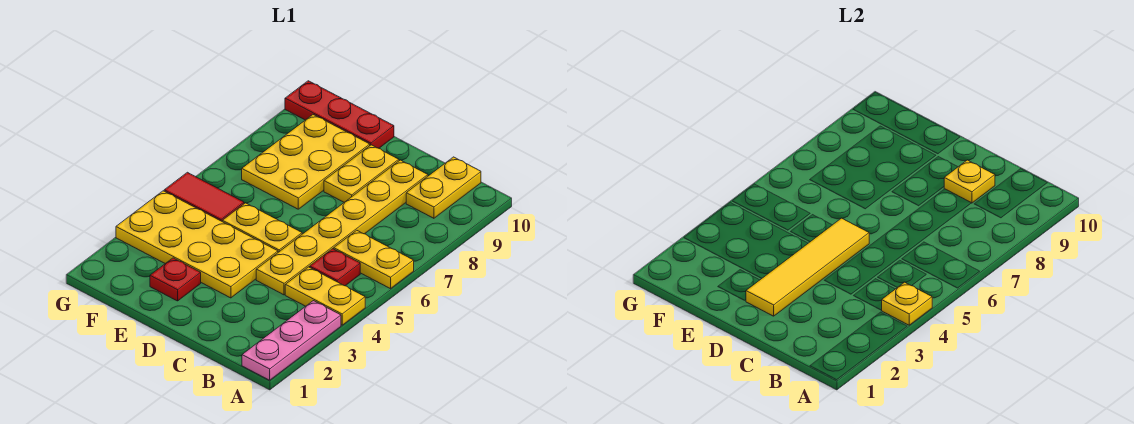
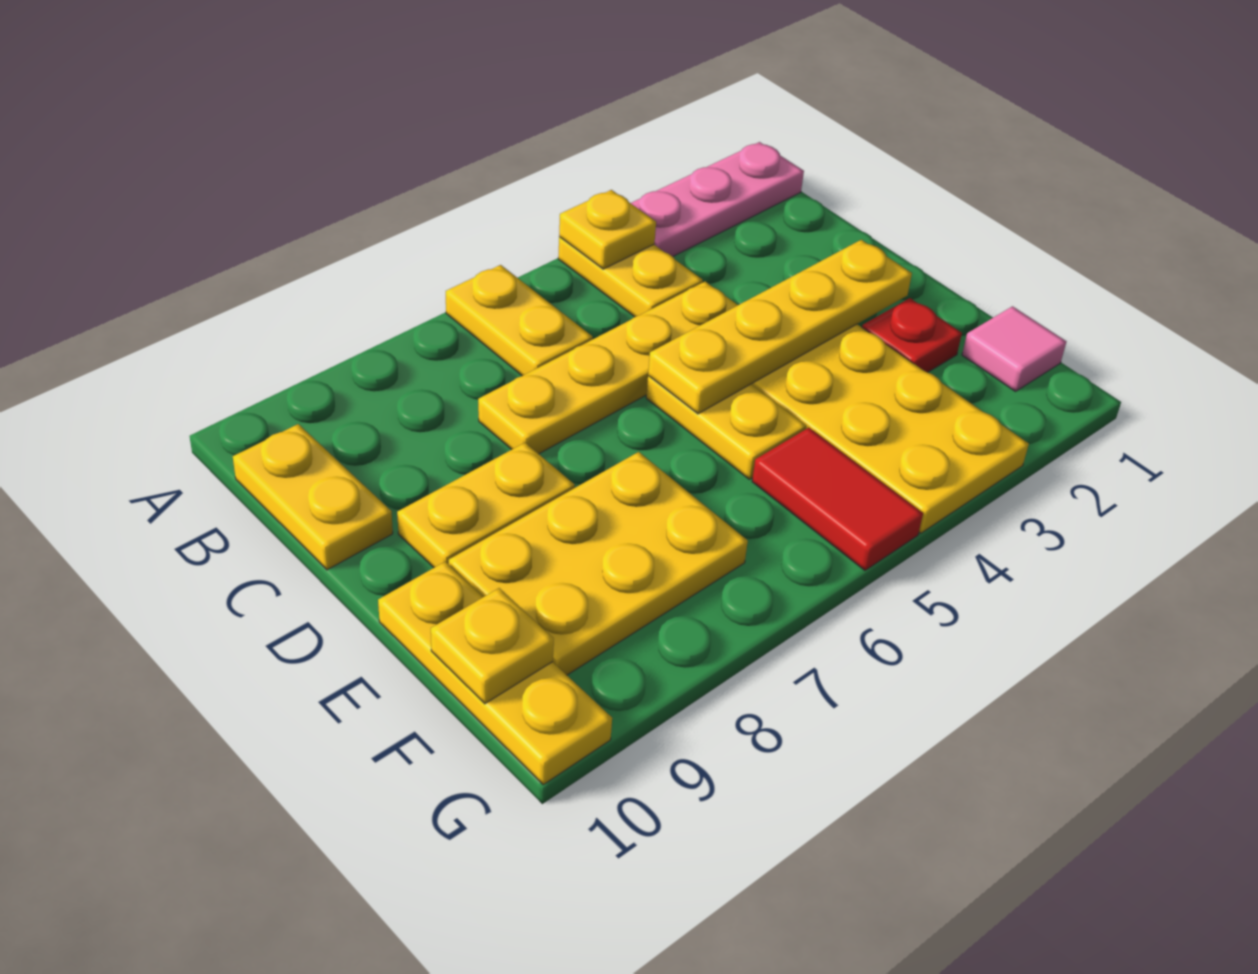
red plate B5 level 1 -> none
yellow plate B9:B10 level 1 -> yellow plate B10:C10 level 1
yellow plate C4:C9 level 1 -> yellow plate C4:C7 level 1
yellow plate C9 level 2 -> yellow plate F10 level 2
yellow tile D2:D5 level 2 -> yellow plate D2:D5 level 2
red plate E10:G10 level 1 -> yellow plate E10:G10 level 1
none -> pink tile F1 level 1

